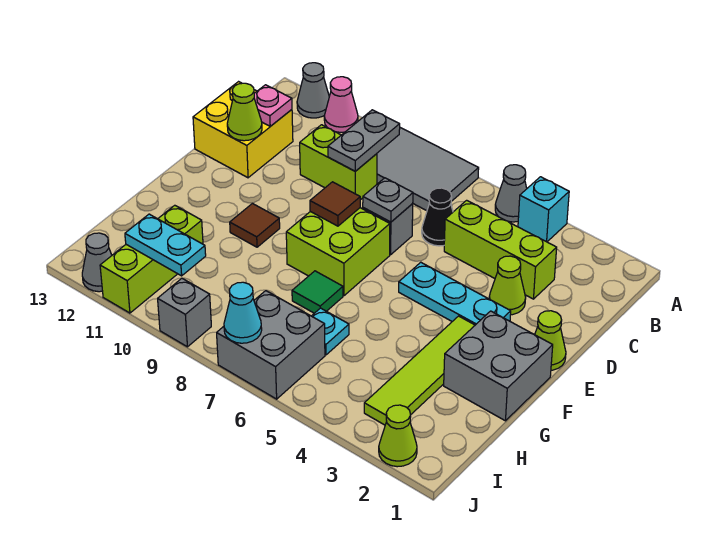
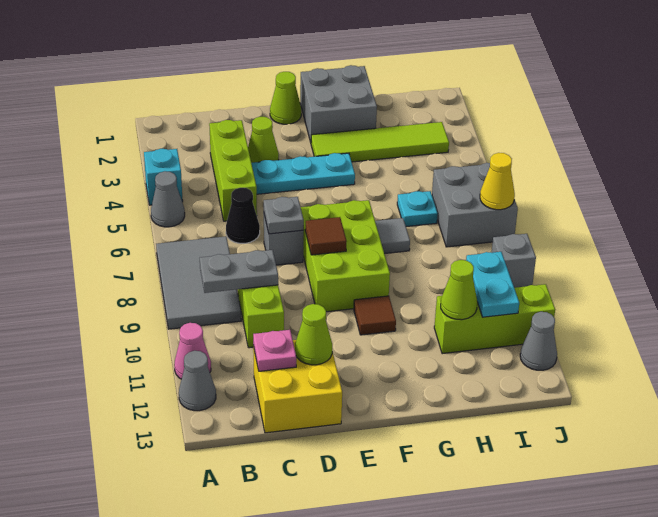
cyan plate E3:E5 level 1 -> cyan plate D4:F4 level 1
lime brick E7:F8 level 1 -> lime brick E7:F9 level 1
green tile G7 level 1 -> grey tile G7 level 1
lime cone J2 level 1 -> lime cone H11 level 2
cyan cone J7 level 2 -> yellow cone J7 level 2

